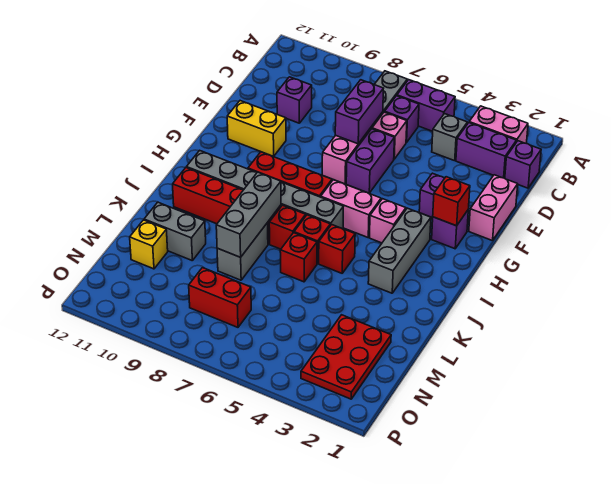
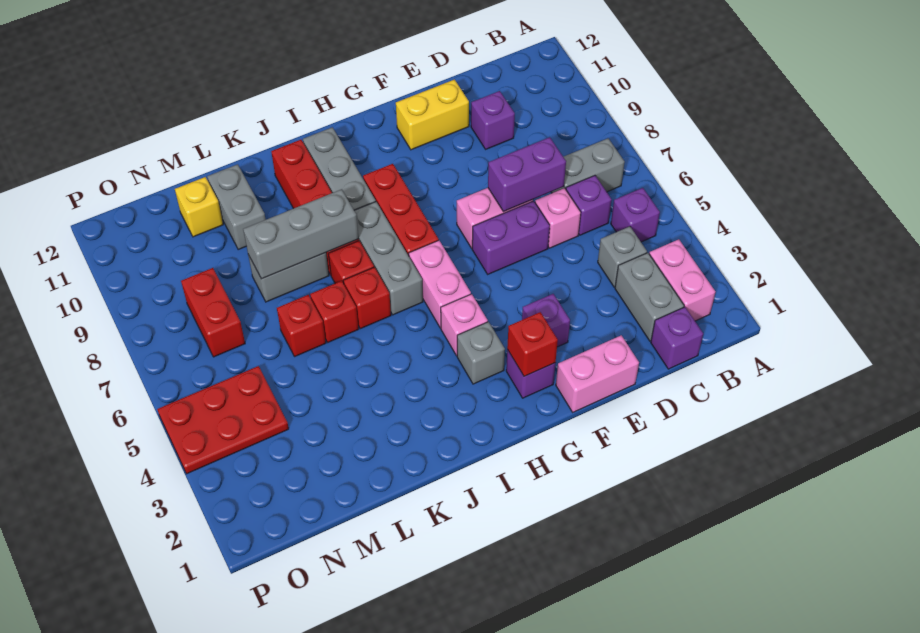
purple brick B5:B6 level 1 -> purple brick B5 level 1
purple brick C2:C3 level 1 -> grey brick C2:C3 level 1
yellow brick F10:F11 level 1 -> yellow brick E11:F11 level 1
grey brick H3:J3 level 1 -> grey brick H3 level 1
red brick J5 level 1 -> red brick L6 level 1
red plate M2:O3 level 1 -> red plate N4:P5 level 1

